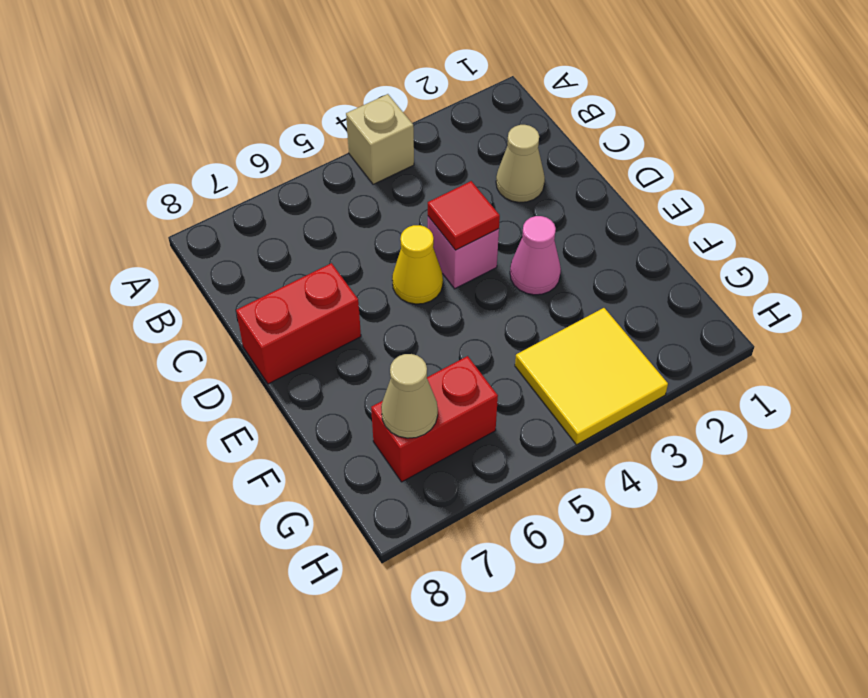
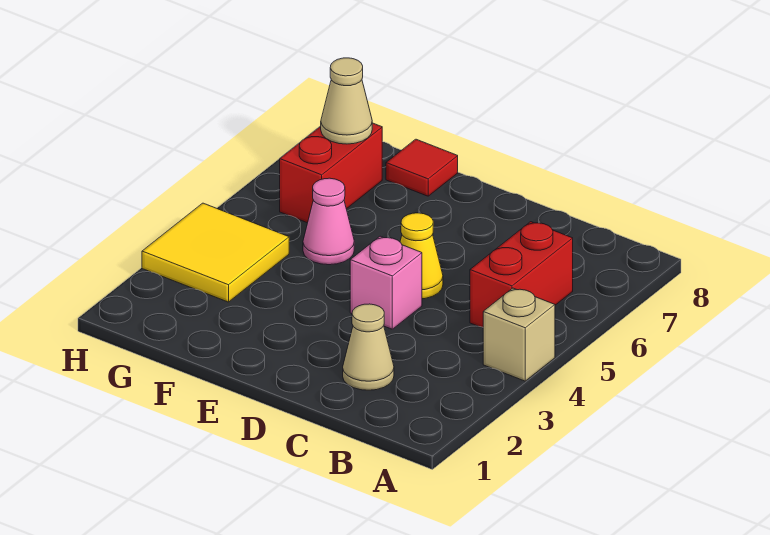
red tile D4 level 2 -> red tile F8 level 1
red brick D7:D8 level 1 -> red brick B5:B6 level 1
pink cone E3 level 1 -> pink cone F5 level 1

